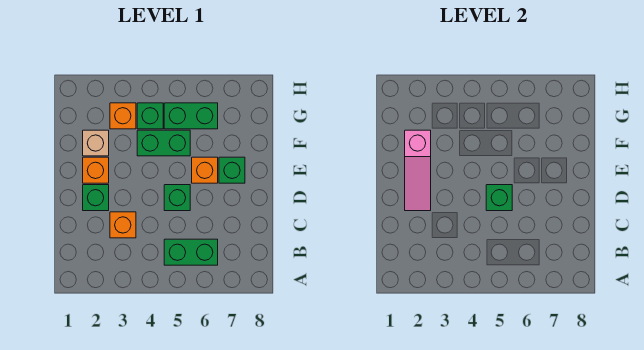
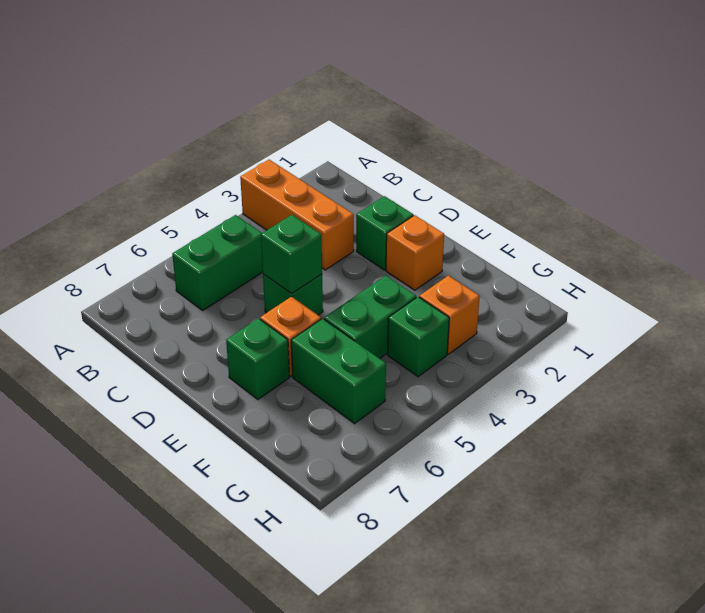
orange brick C3 level 1 -> orange brick A3:C3 level 1
pink slope D2:F2 level 2 top F -> none
tan brick F2 level 1 -> none
green brick G5:G6 level 1 -> green brick F6:G6 level 1

